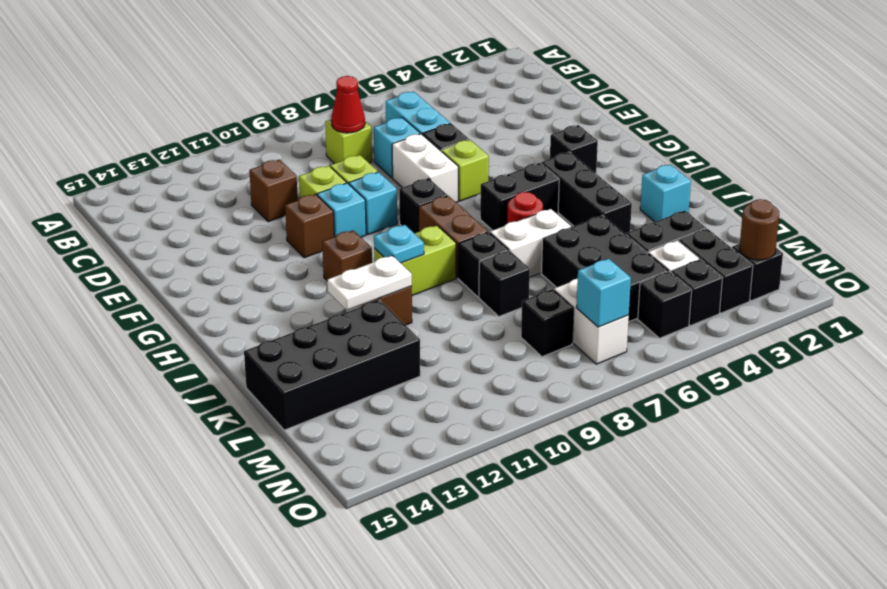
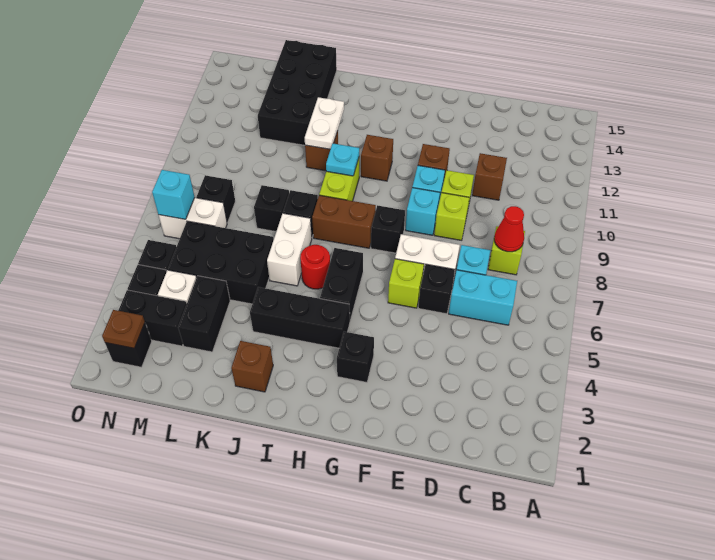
cyan brick J2 level 1 -> brown brick J2 level 1
brown round brick N2 level 2 -> brown plate N2 level 2

